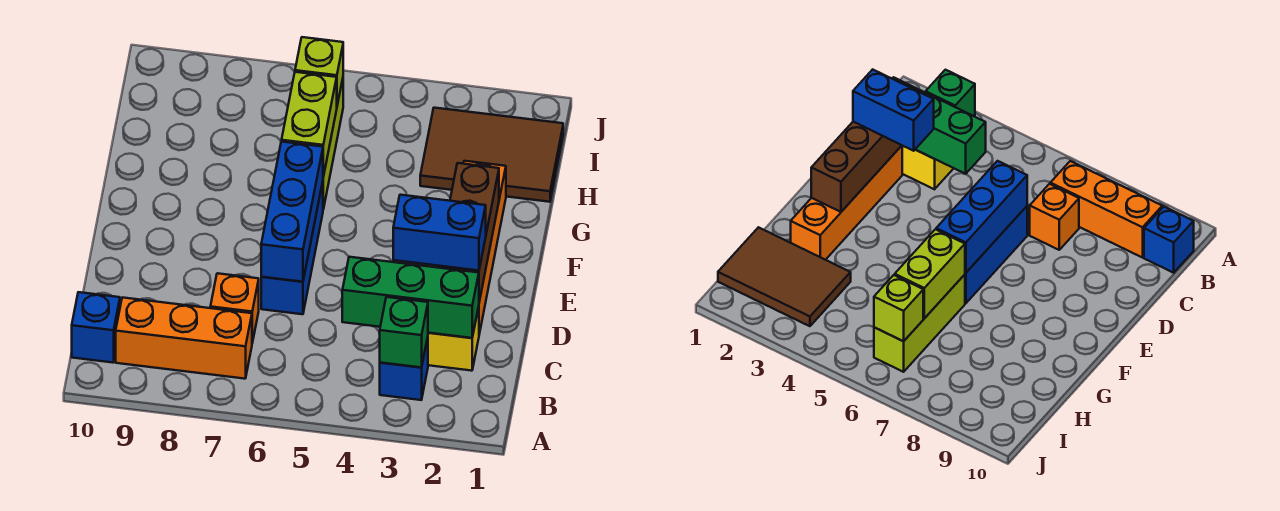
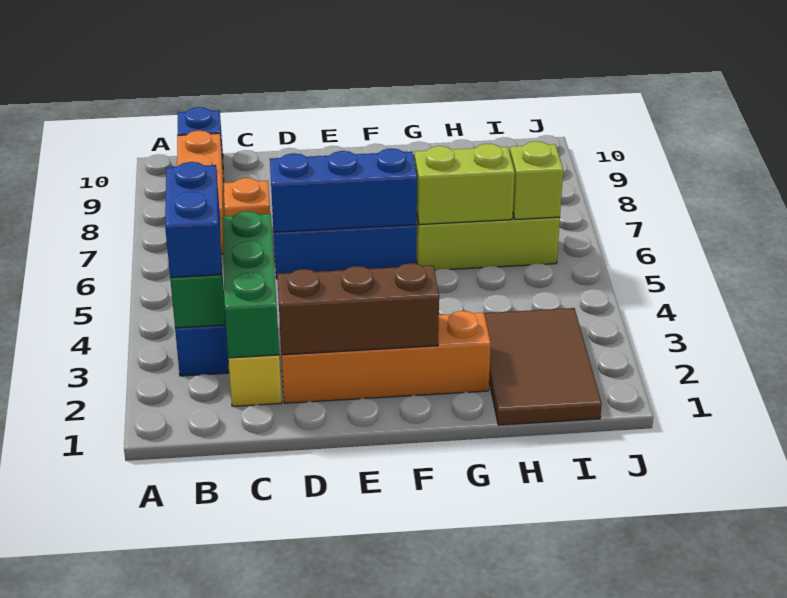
blue brick D2:D3 level 3 -> blue brick B3:B4 level 3

